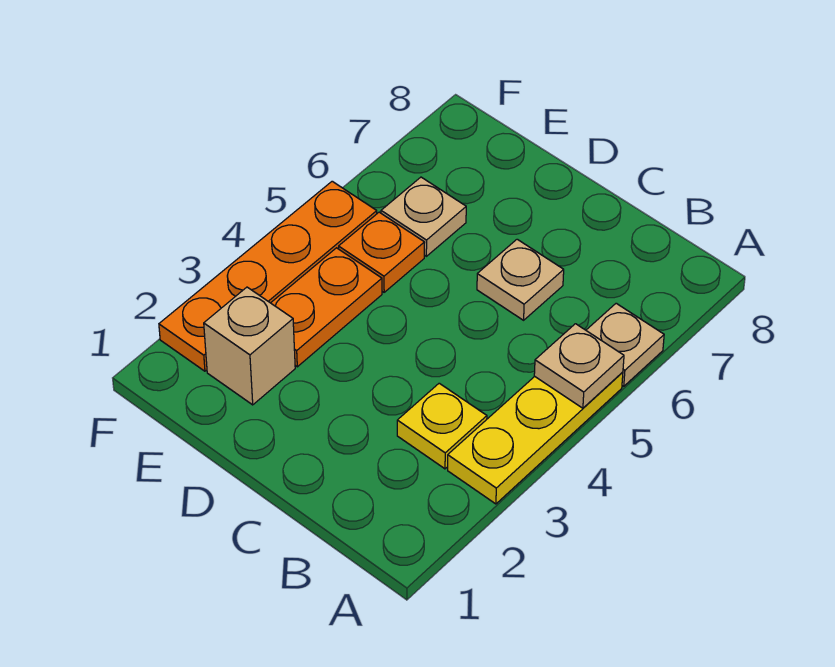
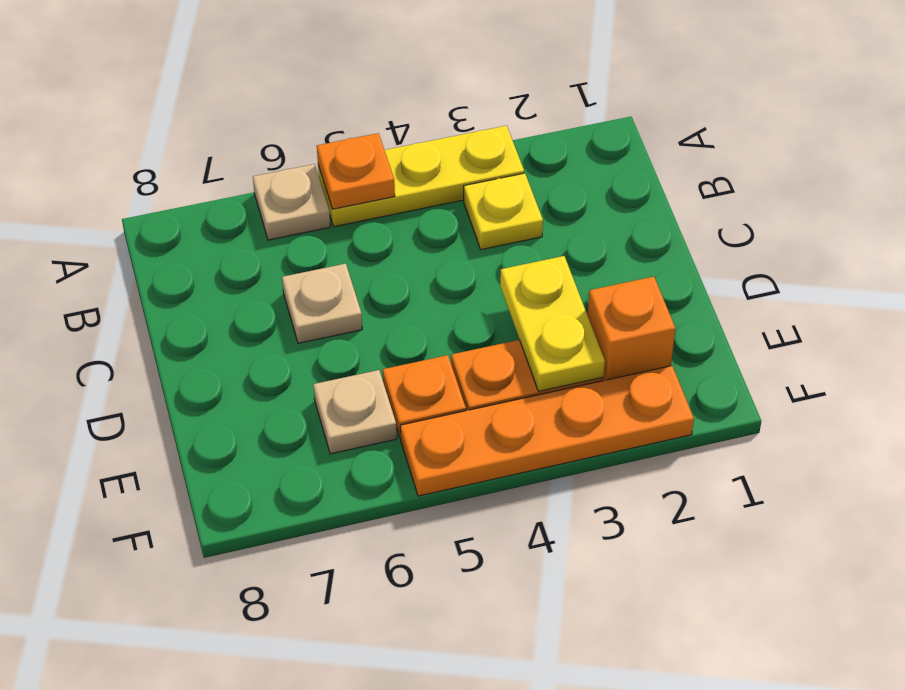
tan plate A5 level 2 -> orange plate A5 level 2
none -> yellow plate D3:E3 level 2
tan brick E2 level 1 -> orange brick E2 level 1

